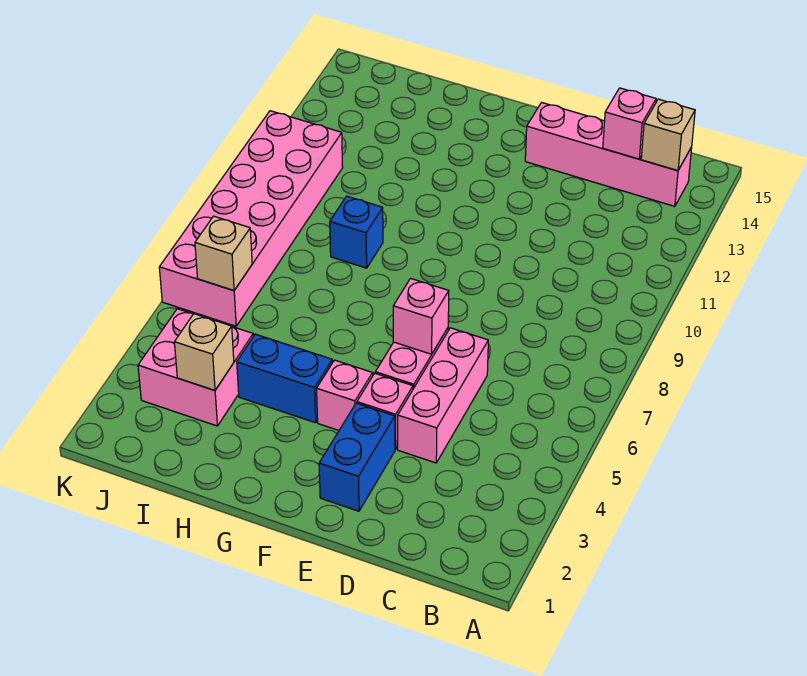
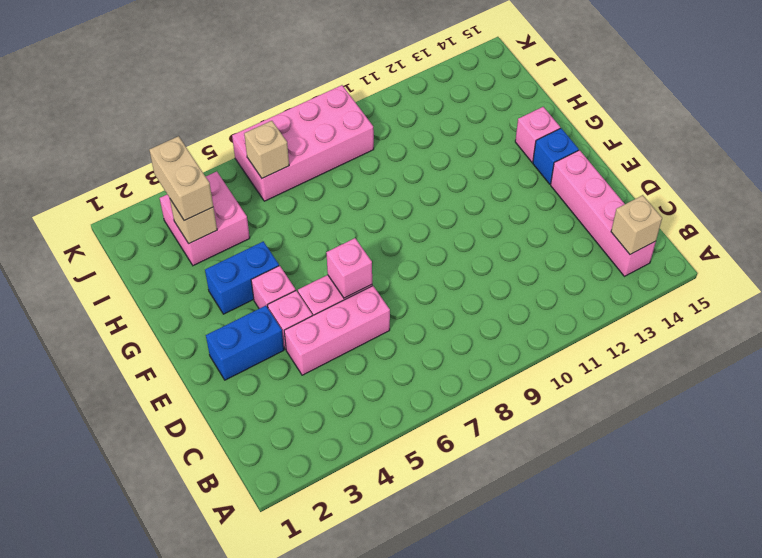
pink brick C14 level 2 -> pink brick G14 level 1
blue brick G4:H4 level 1 -> blue brick G3:G4 level 1
blue brick H9 level 1 -> blue brick F14 level 1
none -> tan brick I3:J3 level 3
pink brick J6:K11 level 1 -> pink brick J6:K9 level 1

